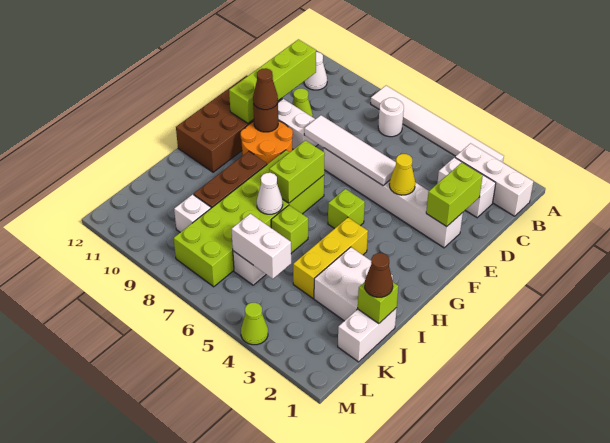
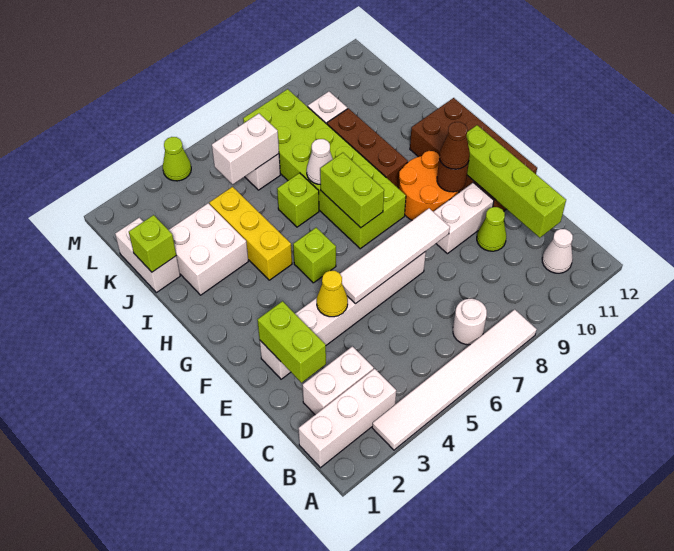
brown cone J1 level 3 -> none

